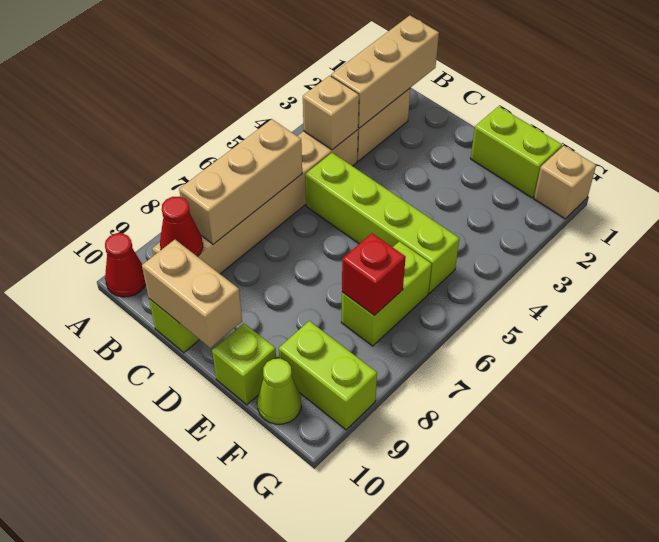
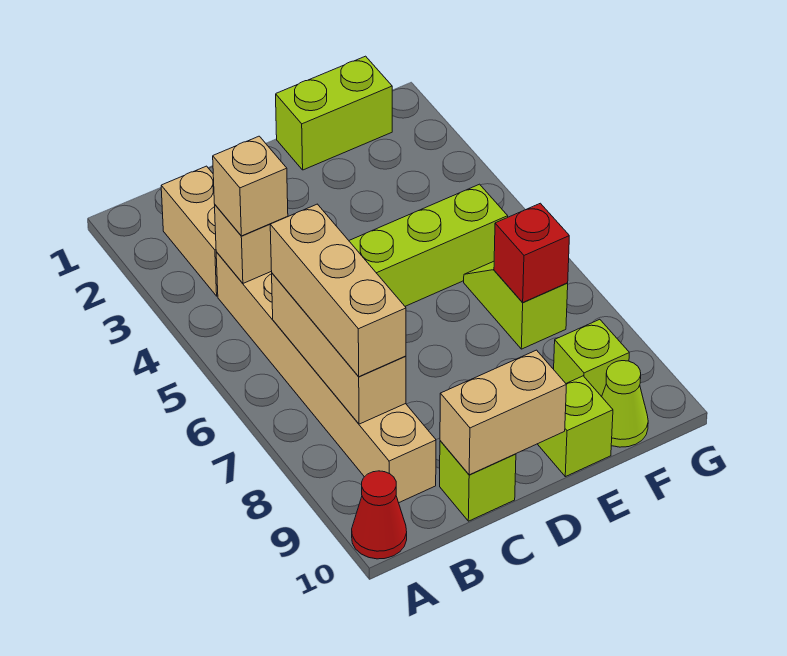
tan brick B1:B3 level 2 -> tan brick B6:B8 level 3
red cone B9 level 2 -> none
lime brick F6:F7 level 1 -> lime slope F6:F7 level 1 top 7
lime brick F9:G9 level 1 -> lime brick F9 level 1
tan brick G1 level 1 -> tan brick B4 level 3

